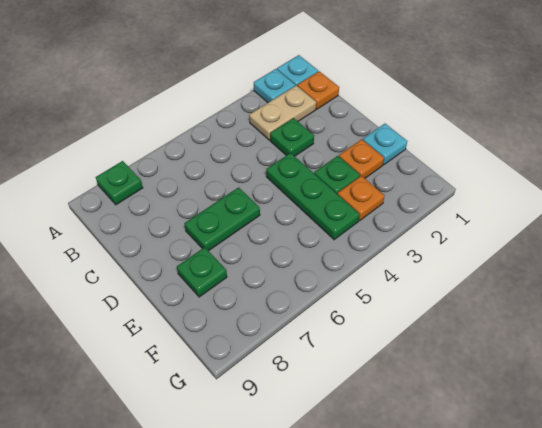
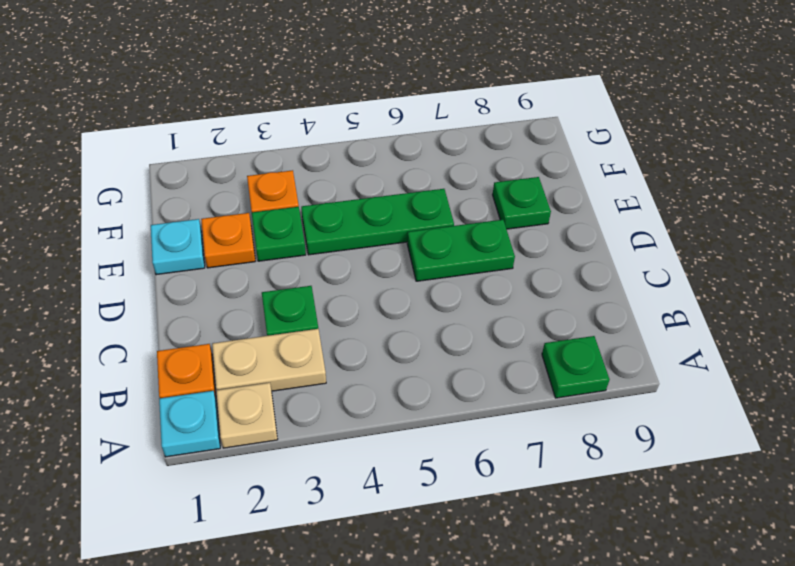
cyan plate A2 level 1 -> tan plate A2 level 1
green plate D4:F4 level 1 -> green plate E4:E6 level 1

